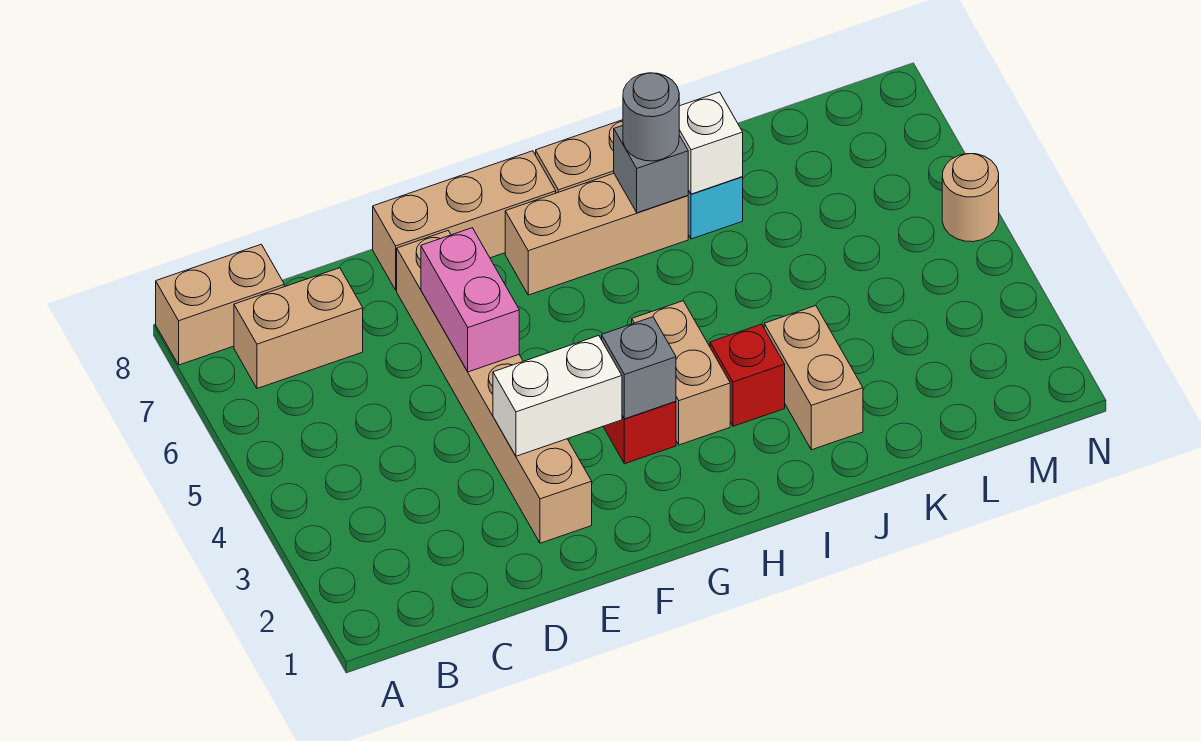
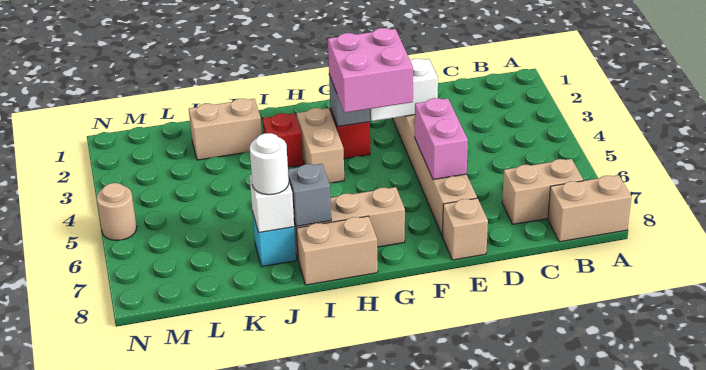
tan brick E8:G8 level 1 -> tan brick E8 level 1
none -> pink brick F3:G4 level 3
grey round brick I7 level 3 -> none
tan brick J2:J3 level 1 -> tan brick J2:K2 level 1
none -> white round brick J7 level 3

